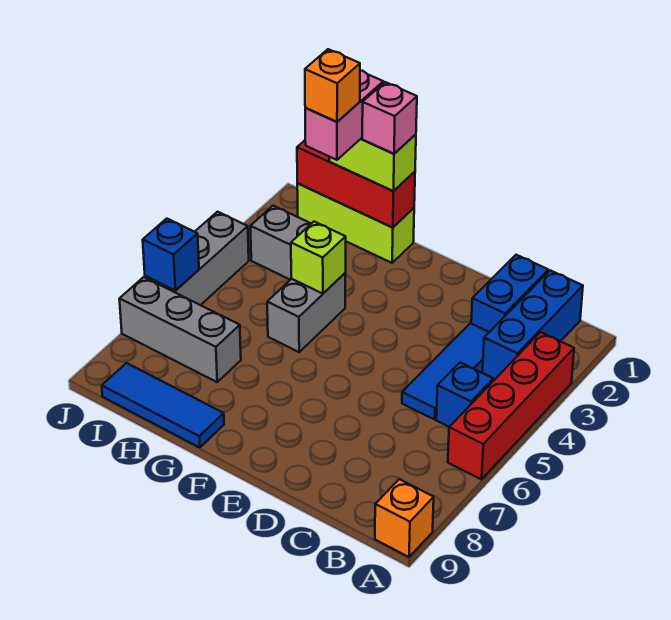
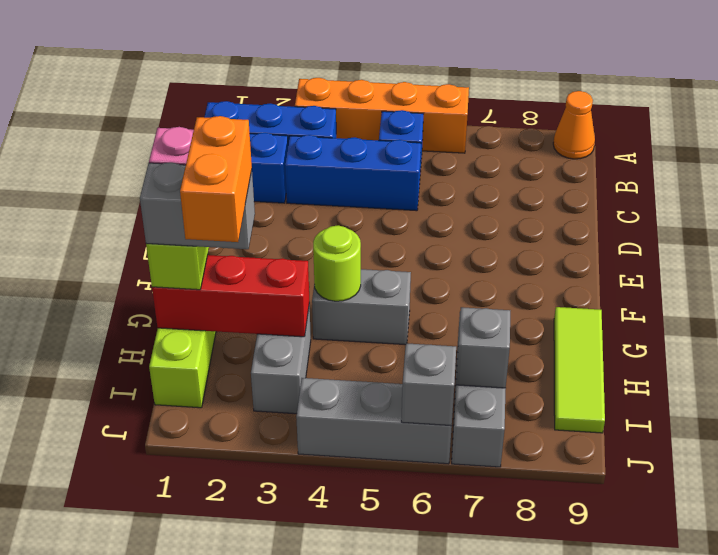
red brick A3:A6 level 1 -> orange brick A3:A6 level 1
orange brick A9 level 1 -> orange cone A9 level 1
blue tile C3:C5 level 1 -> blue brick C3:C5 level 1
red brick G1:I1 level 2 -> red brick H1:H3 level 2
lime brick G4 level 2 -> lime round brick G4 level 2
blue tile G9:I9 level 1 -> lime tile G9:I9 level 1
pink brick H1:H2 level 4 -> grey brick H1:H2 level 4
orange brick H2 level 5 -> orange brick H2:I2 level 5
none -> grey brick I7 level 2
blue brick J6 level 2 -> grey brick J6 level 2

